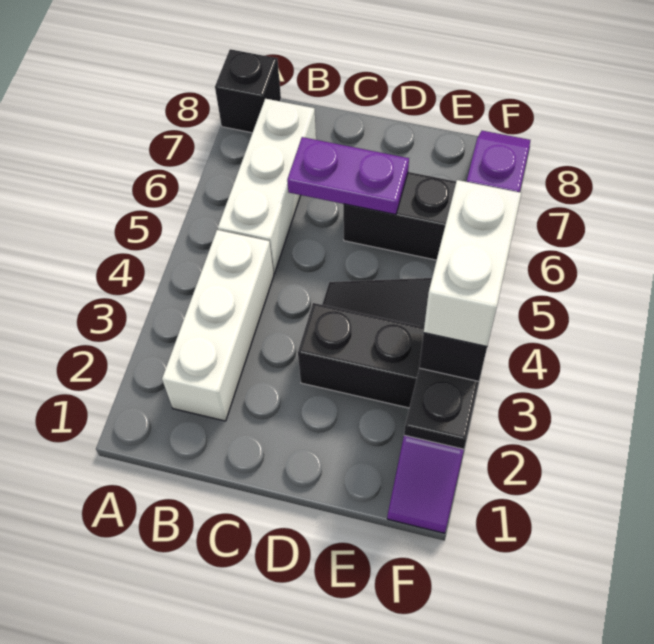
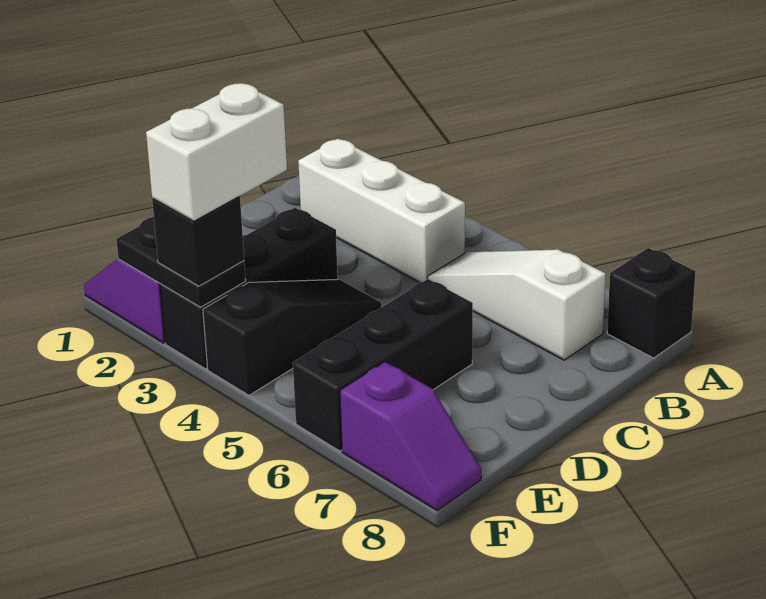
white brick B5:B7 level 1 -> white slope B5:B7 level 1 top 7
purple plate C6:D6 level 2 -> none
white brick F3:F4 level 4 -> white brick E3:F3 level 4

